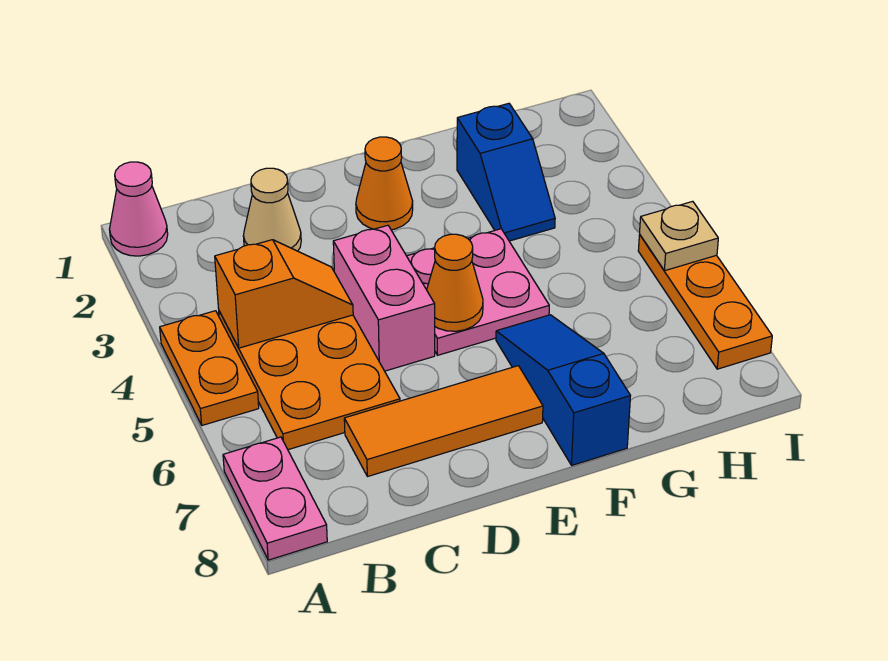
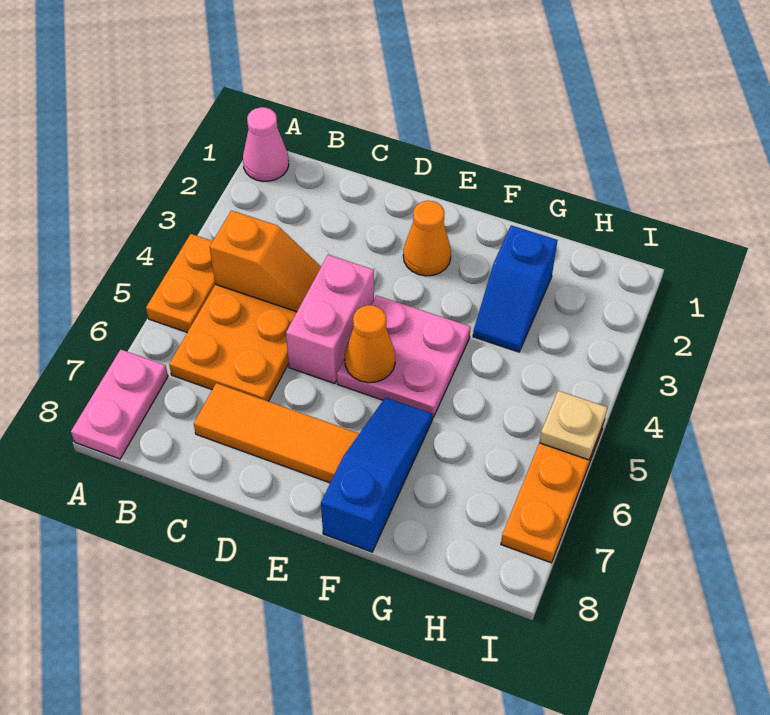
tan cone C2 level 1 -> none

